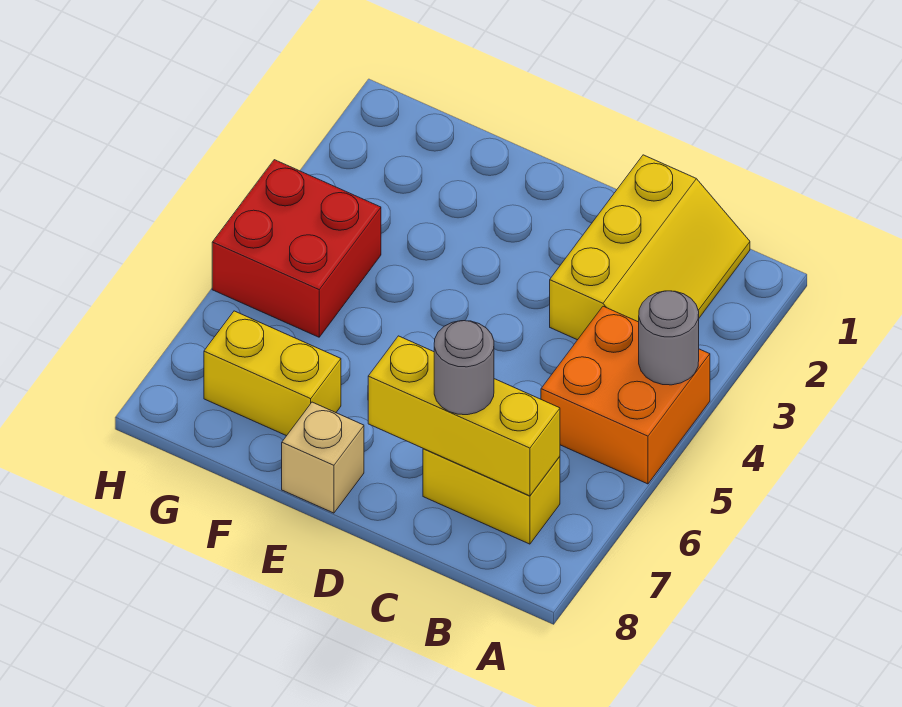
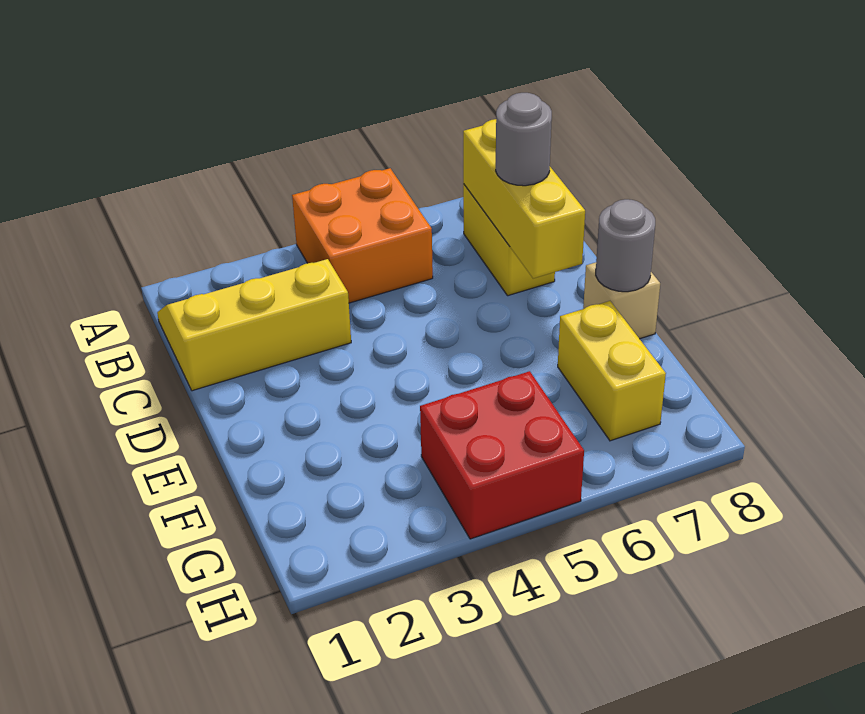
grey round brick A4 level 2 -> grey round brick E8 level 2

